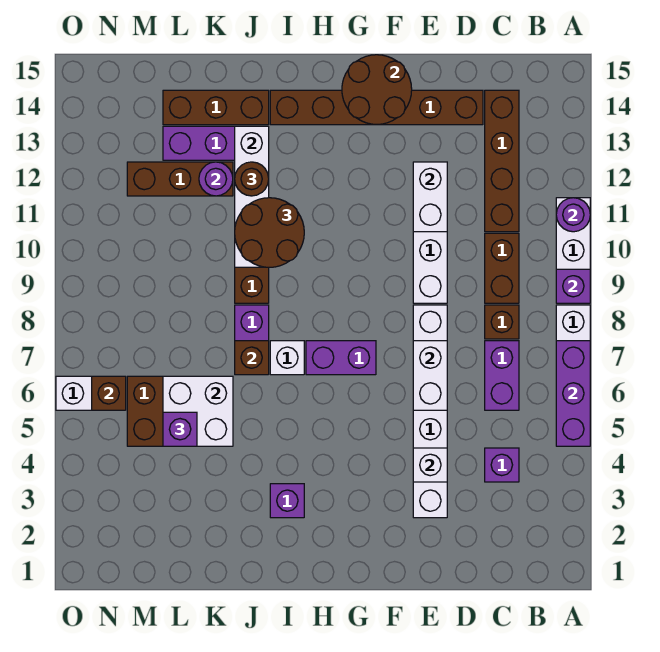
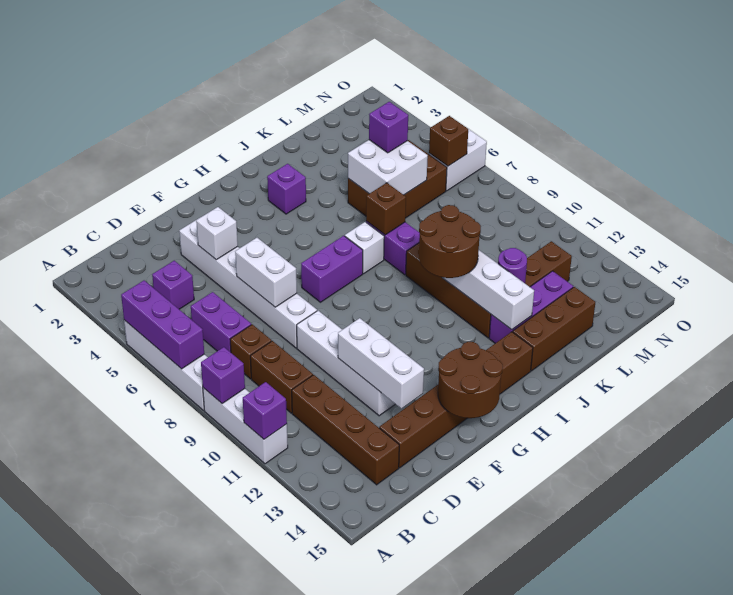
purple round brick A11 level 2 -> purple brick A11 level 2
white brick E11:E12 level 2 -> white brick E11:E13 level 2
brown round brick J12 level 3 -> none

